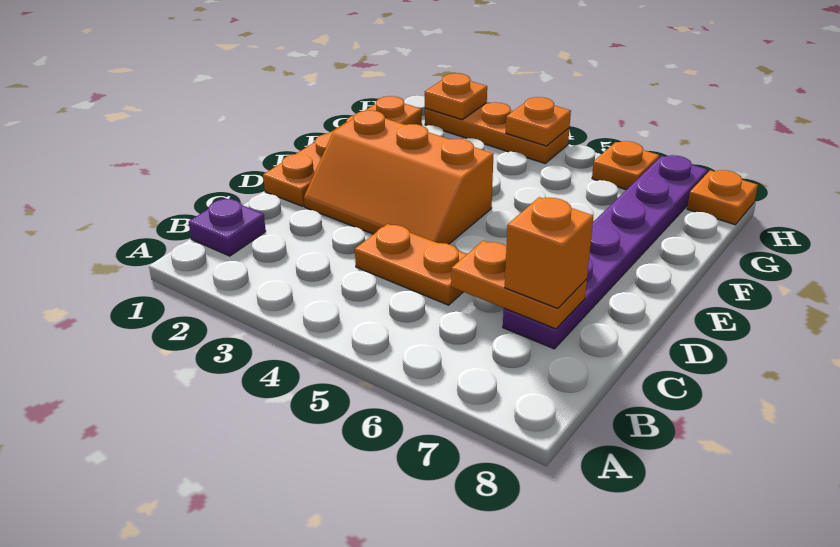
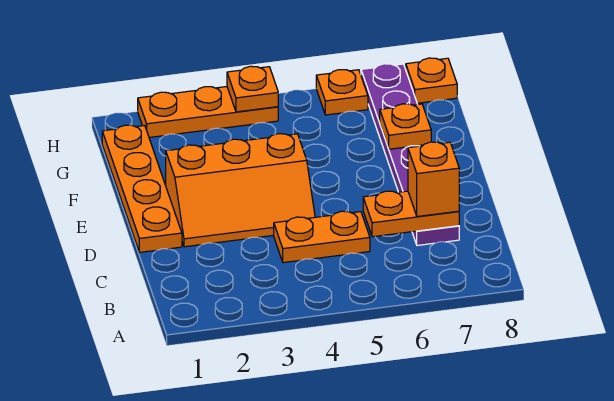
purple plate B1 level 1 -> none
orange plate H2 level 2 -> orange plate F7 level 2

